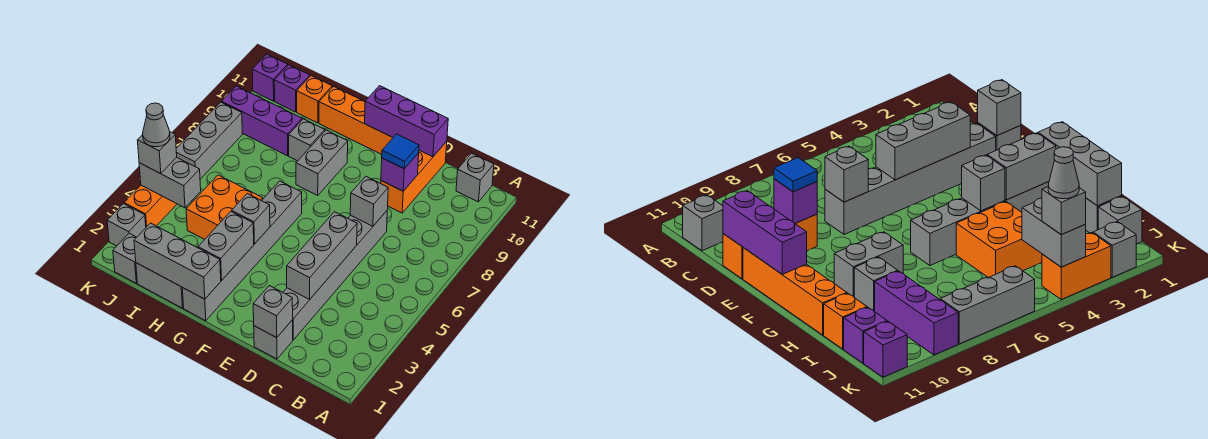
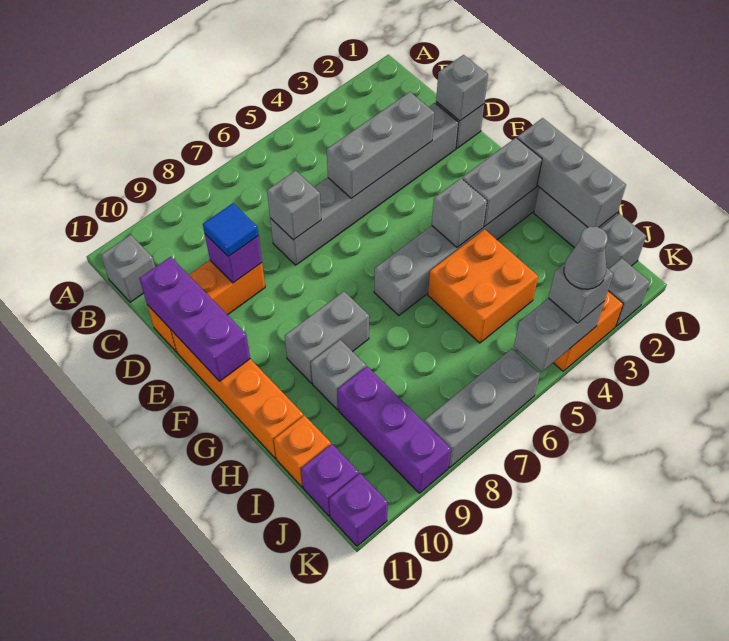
grey brick J4:K4 level 2 -> grey brick K4:K5 level 2

